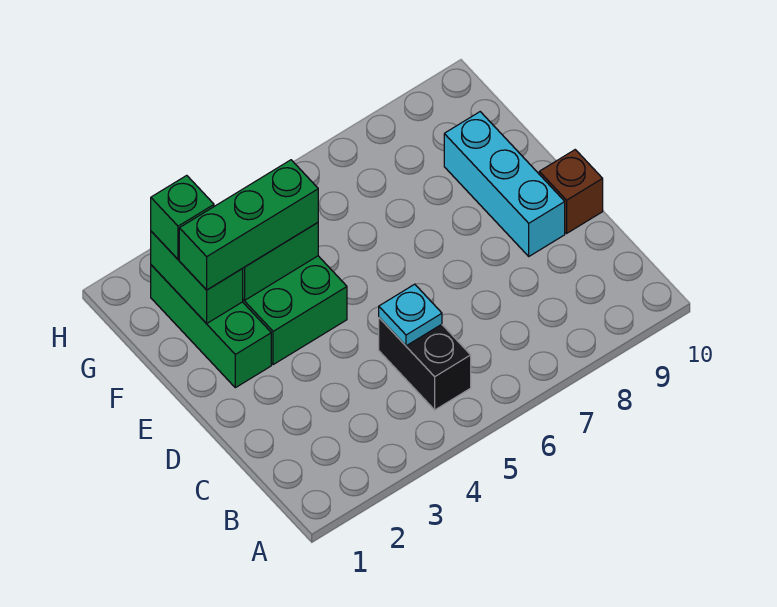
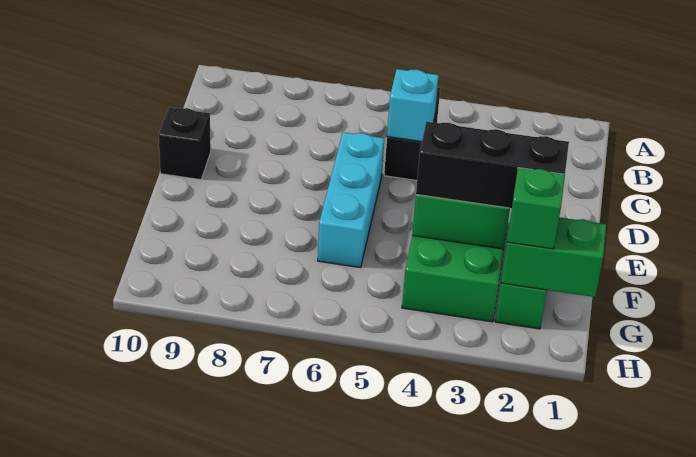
cyan plate C5 level 2 -> cyan brick C5 level 2
cyan brick D9:F9 level 1 -> cyan brick D6:F6 level 1
brown brick D10 level 1 -> black brick D10 level 1
green brick F2:G2 level 2 -> green brick G1:G2 level 2
green brick F2:F4 level 3 -> black brick F2:F4 level 3

